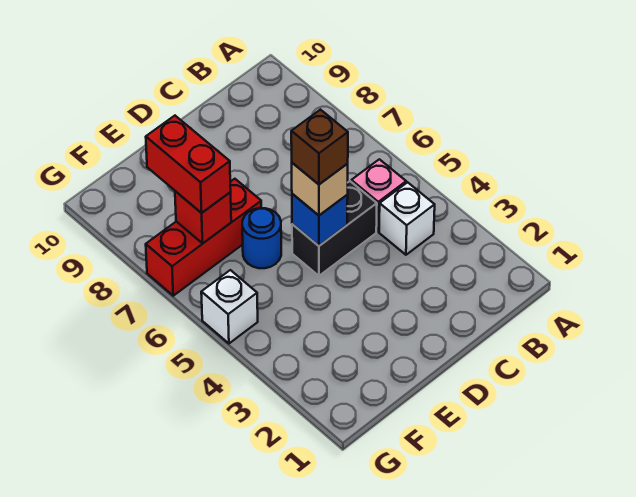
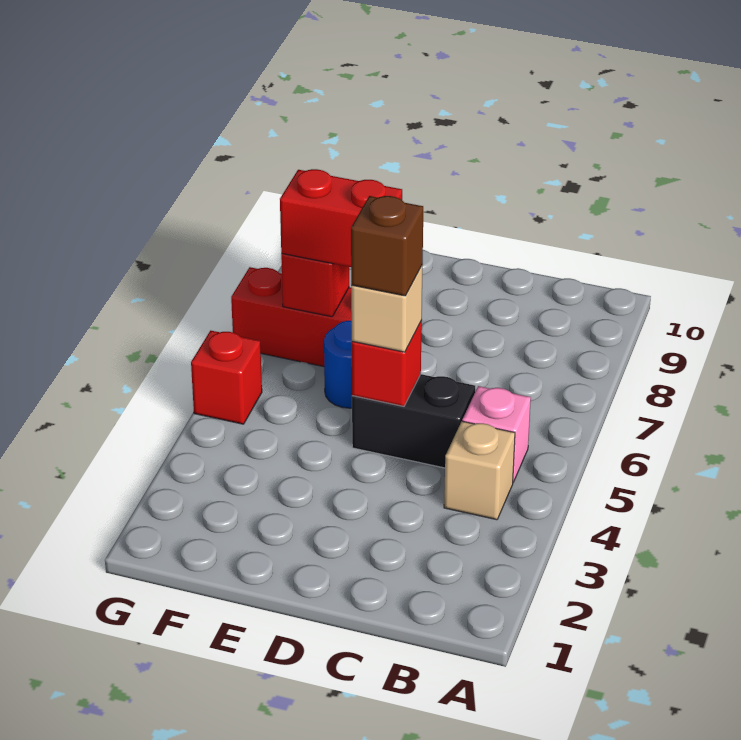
white brick B4 level 1 -> tan brick B4 level 1
blue brick D5 level 2 -> red brick D5 level 2
red brick F7:F8 level 3 -> red brick E7:F7 level 3
white brick G5 level 1 -> red brick G5 level 1

